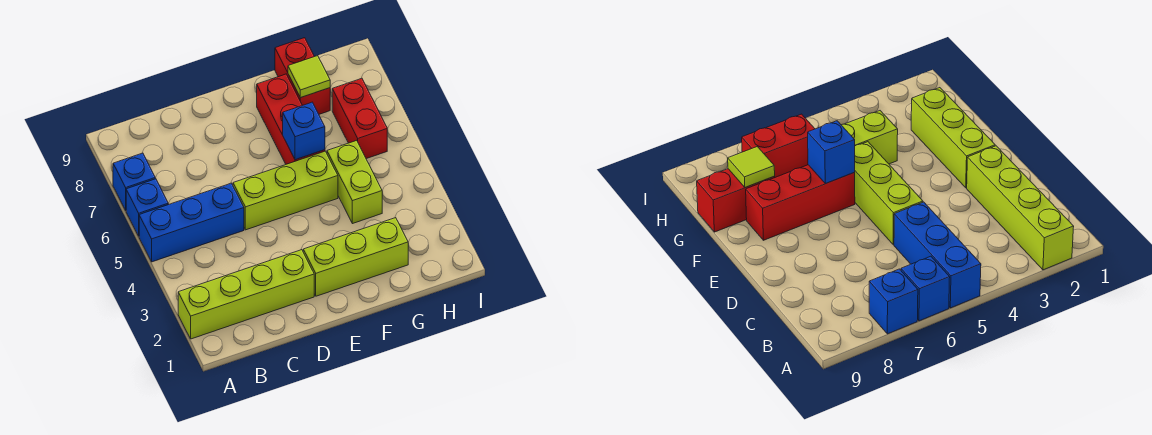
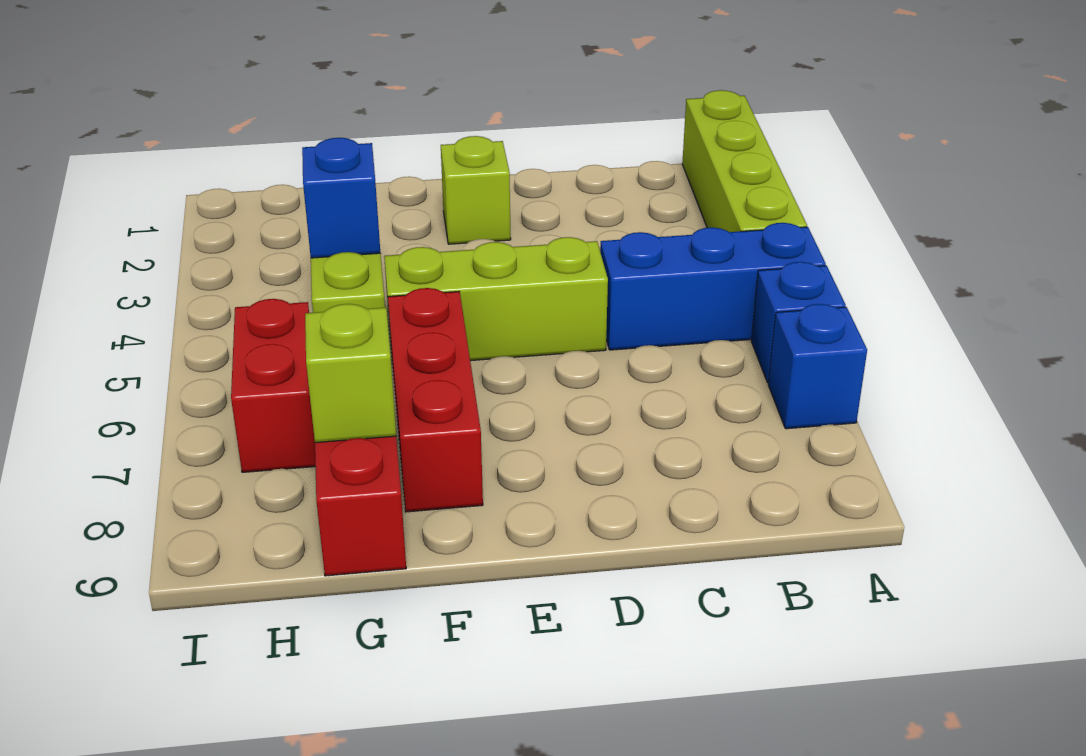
lime brick A2:D2 level 1 -> lime brick A1:A4 level 1
lime brick E2:G2 level 1 -> lime brick E2 level 1
blue brick F6 level 2 -> blue brick G4 level 2
lime tile G8 level 2 -> lime brick G8 level 2

